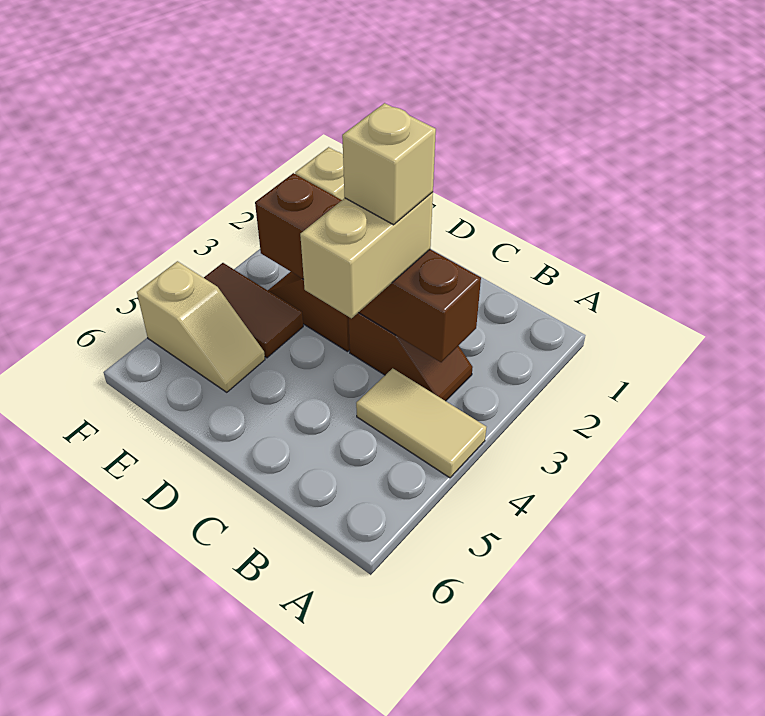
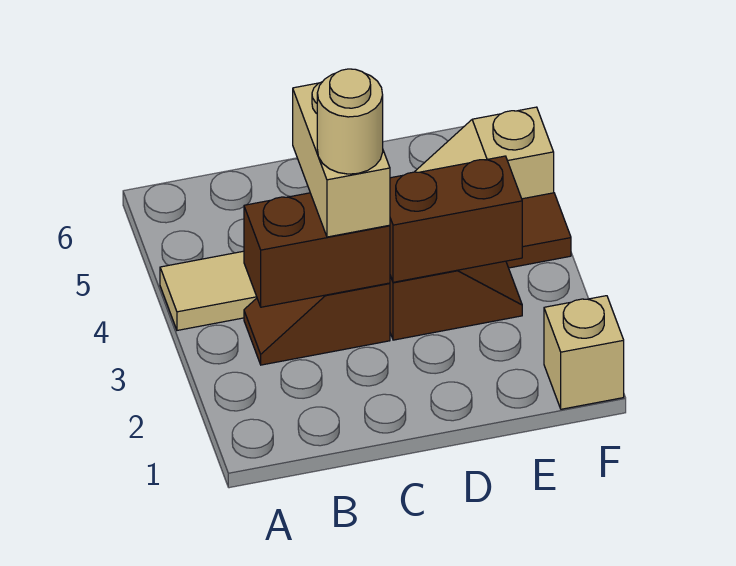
tan brick C3 level 4 -> tan round brick C3 level 4

